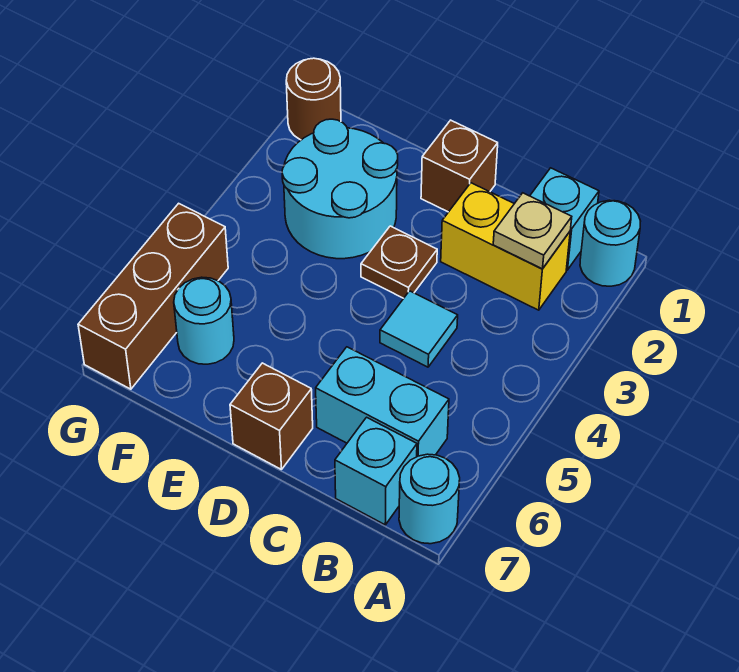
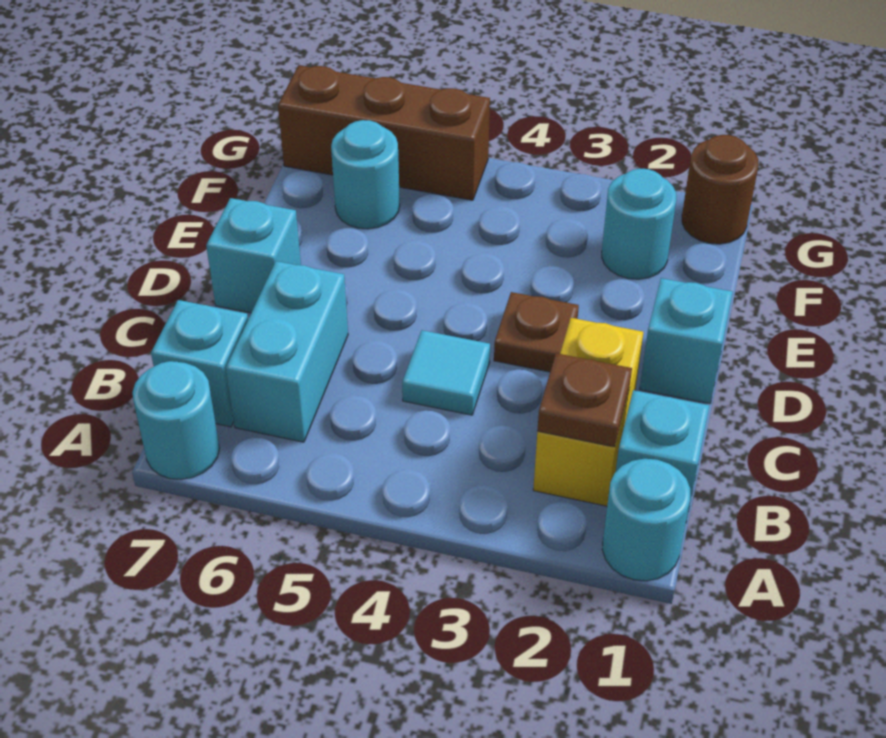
tan plate B2 level 2 -> brown plate B2 level 2
brown brick D1 level 1 -> cyan brick D1 level 1
brown brick D7 level 1 -> cyan brick D7 level 1
cyan round brick E2:F3 level 1 -> cyan round brick F2 level 1

